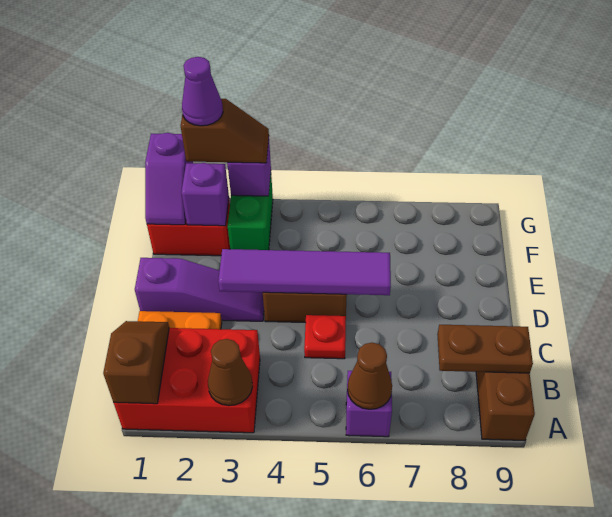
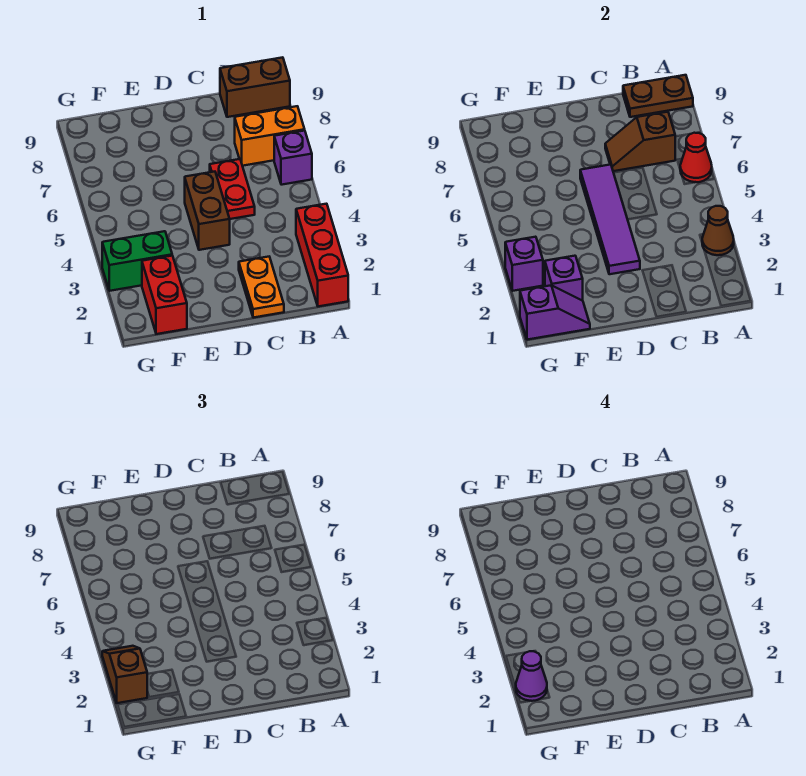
red brick A1:B3 level 1 -> red brick A1:A3 level 1
brown slope A1:B1 level 2 top A -> brown slope B7:C7 level 2 top B
brown cone A6 level 2 -> red cone A6 level 2
none -> orange brick A7:B7 level 1
brown plate B8:B9 level 2 -> brown plate A9:B9 level 2
red plate C5 level 1 -> red plate C5:C6 level 1
purple slope D1:D3 level 1 top 1 -> none

